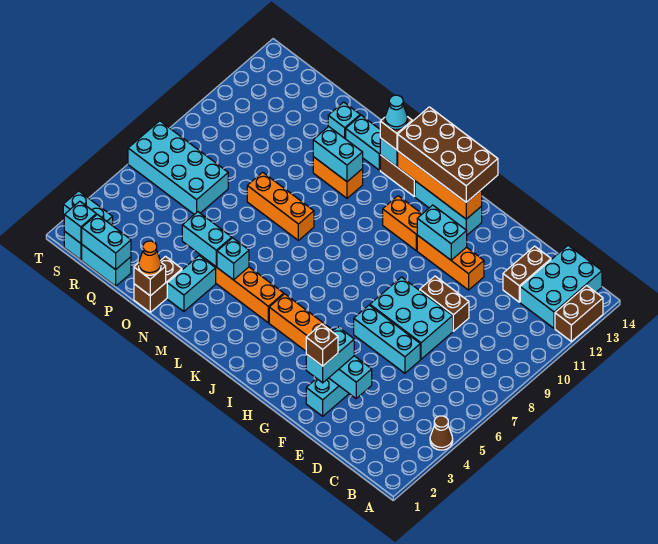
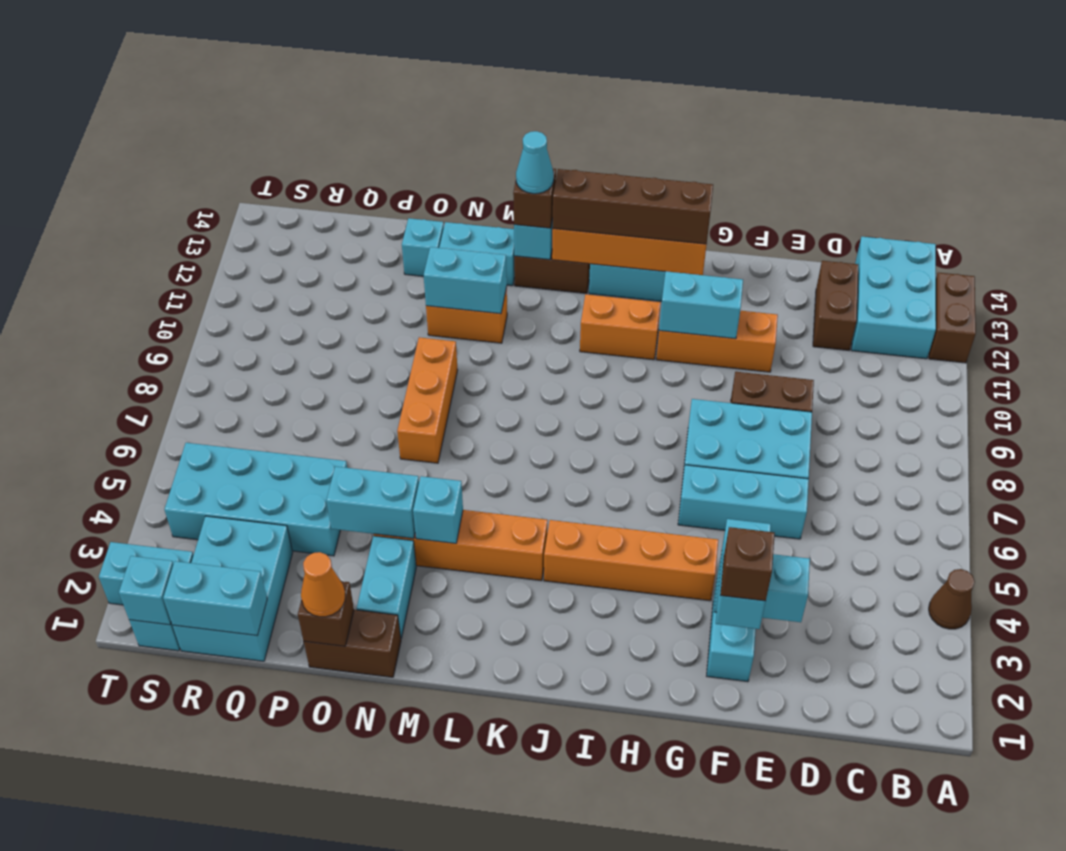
brown brick H13:K14 level 3 -> brown brick H13:K13 level 3
orange brick M8:O8 level 1 -> orange brick N7:N9 level 1
brown brick O1:O2 level 1 -> brown brick N1:O1 level 1
cyan brick Q1:R1 level 1 -> cyan brick Q1:R3 level 1
cyan brick Q6:T7 level 1 -> cyan brick P4:S5 level 1

